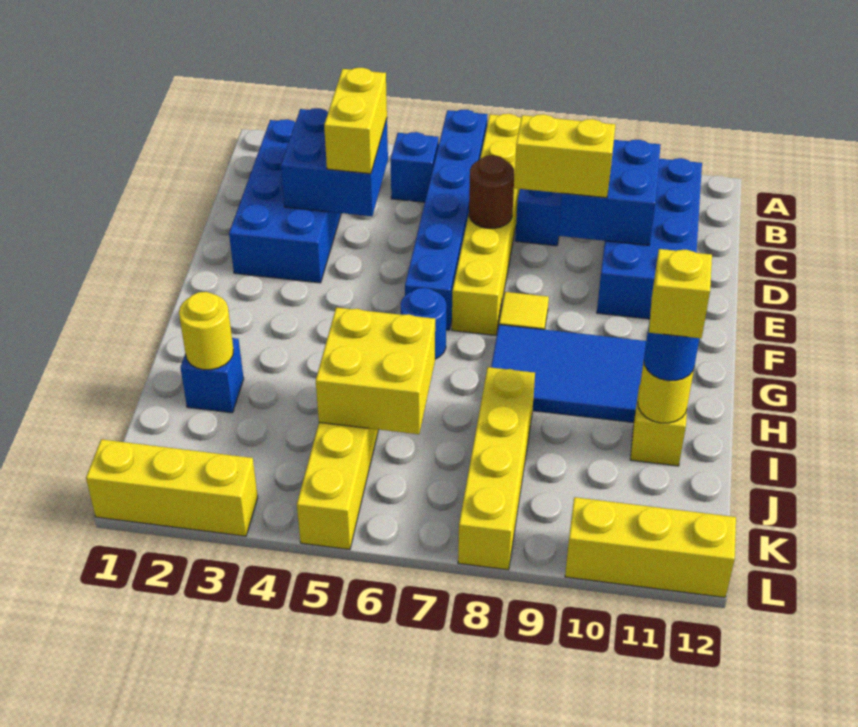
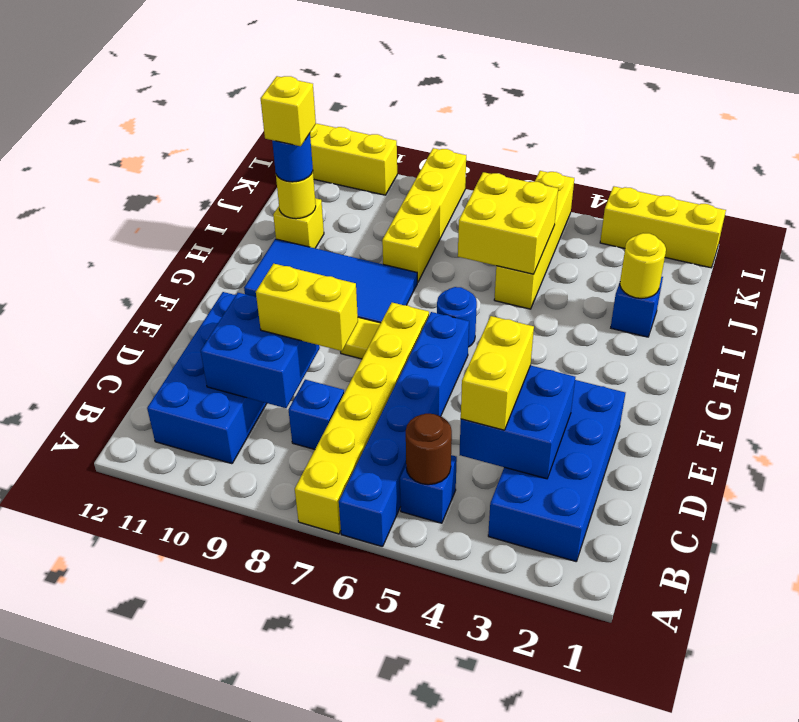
brown round brick D7 level 2 -> brown round brick B5 level 2

